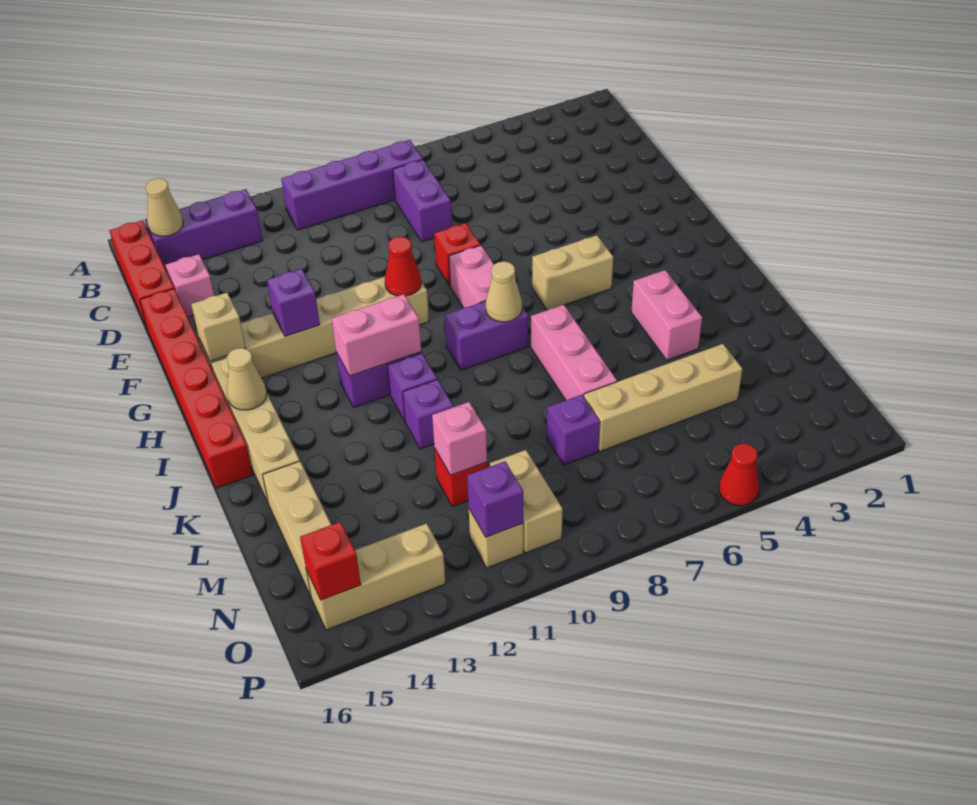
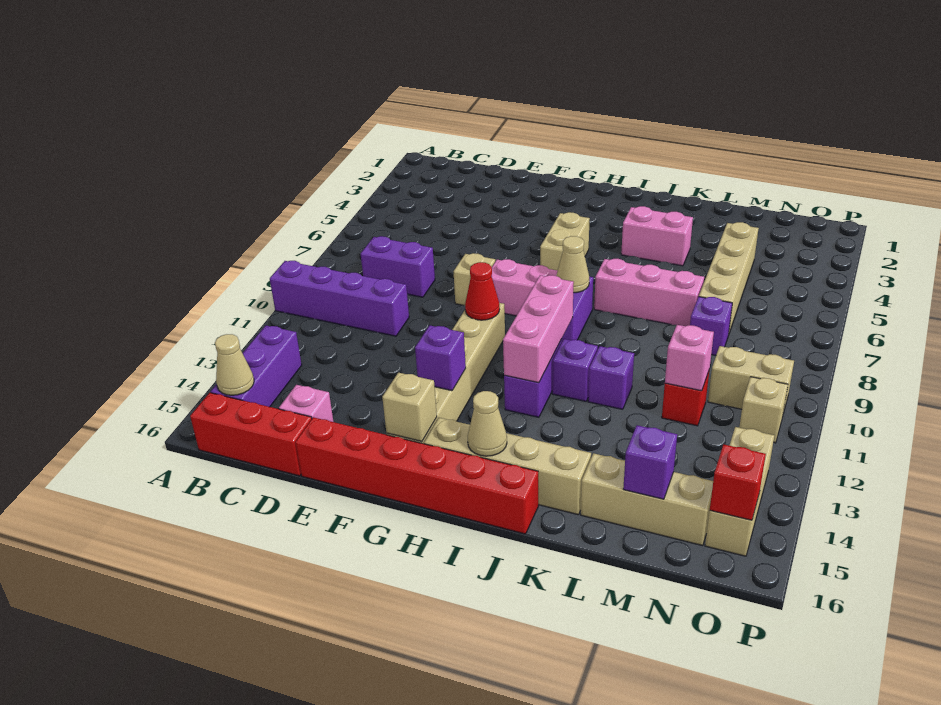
purple brick B8:B11 level 1 -> purple brick A10:D10 level 1
red brick F8 level 1 -> tan brick F8 level 1
pink brick I11:I12 level 2 -> pink brick I10:I12 level 2
purple brick O11 level 2 -> purple brick M15 level 2
red cone P5 level 1 -> none

